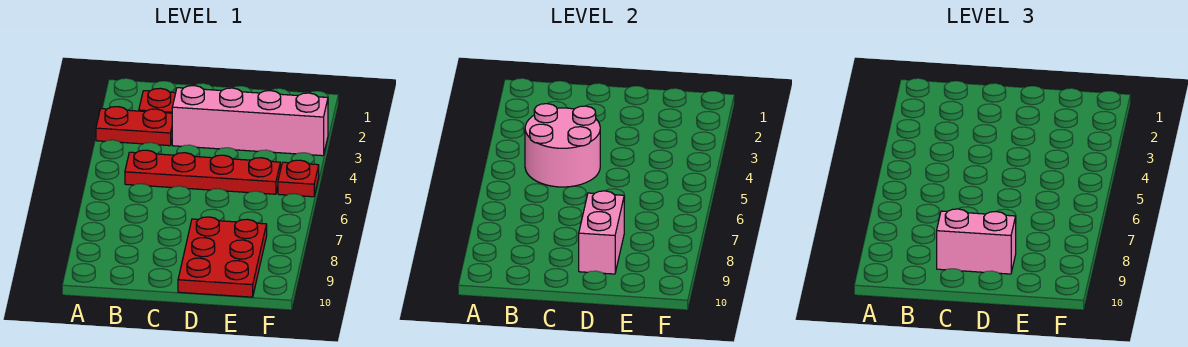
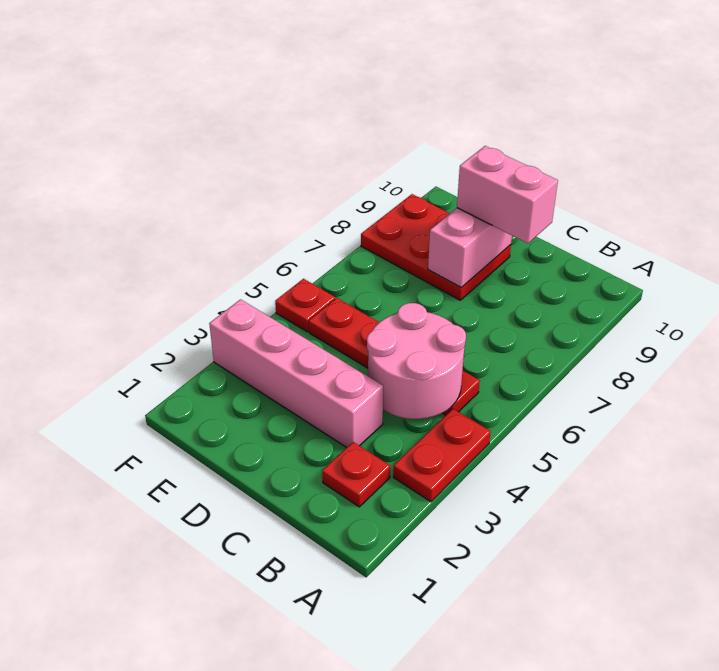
red plate A3:B3 level 1 -> red plate A3:A4 level 1
red plate D8:E10 level 1 -> red plate D8:F9 level 1

